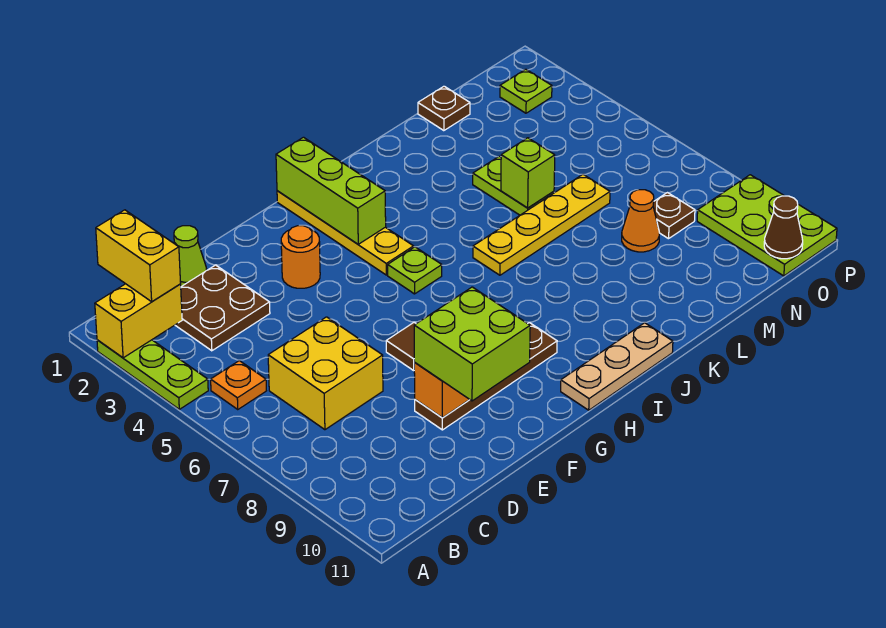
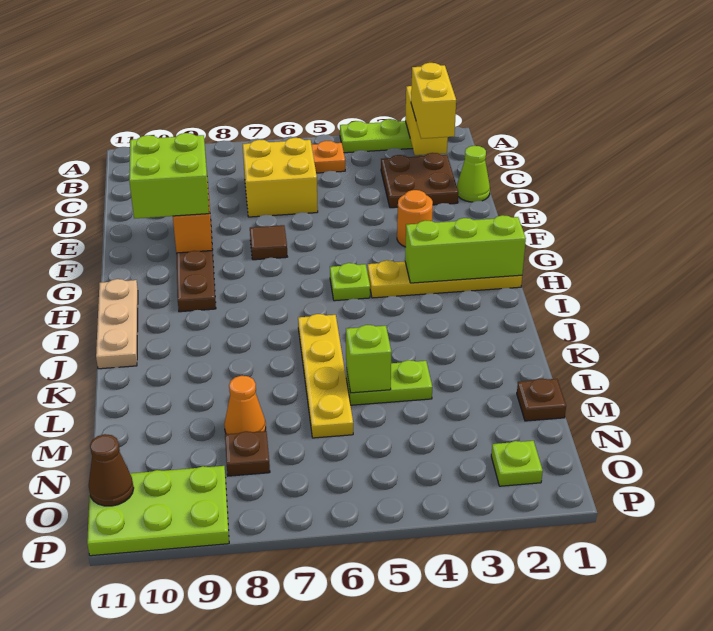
yellow brick B1:B2 level 3 -> yellow brick B2:C2 level 3

